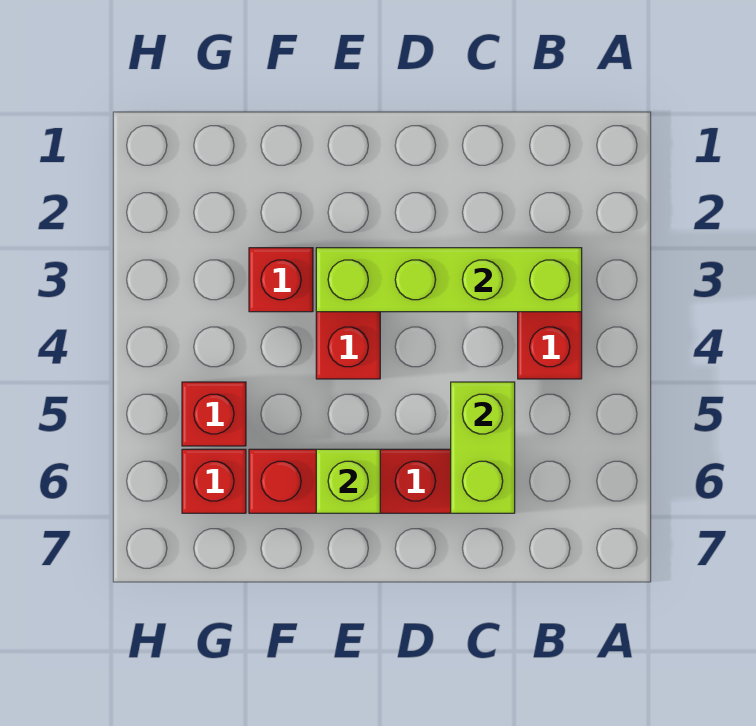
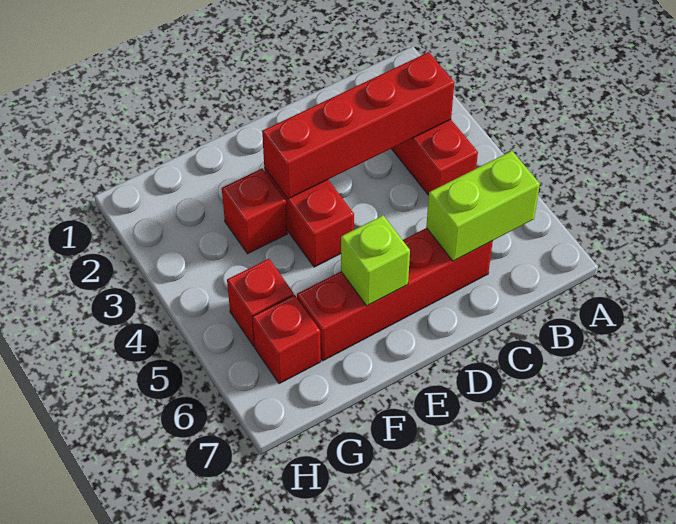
lime brick B3:E3 level 2 -> red brick B3:E3 level 2
lime brick C5:C6 level 2 -> lime brick B6:C6 level 2

